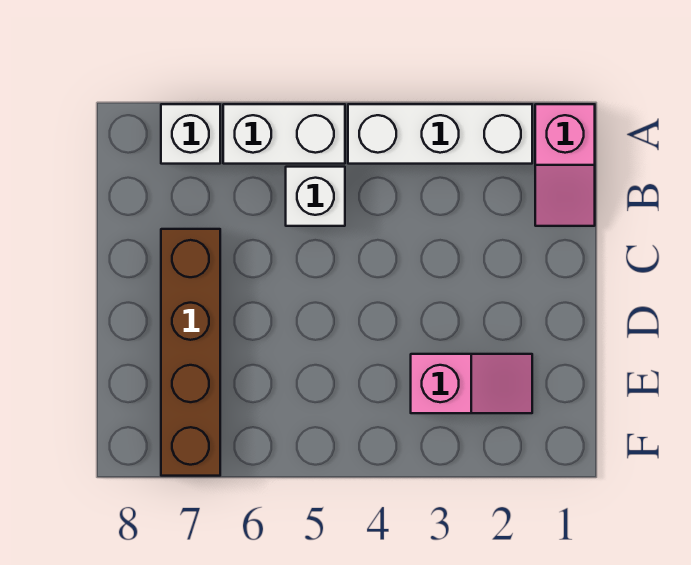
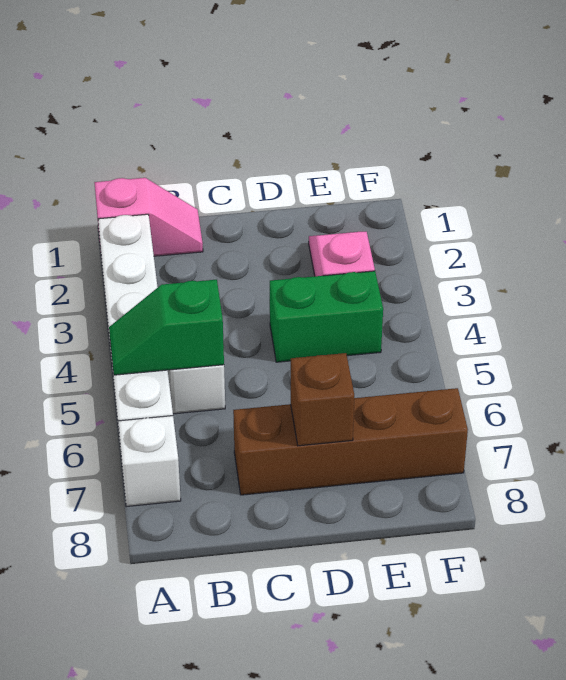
none -> green slope A5:B5 level 2 top B
none -> green brick D4:E4 level 1
none -> brown brick D7 level 2

